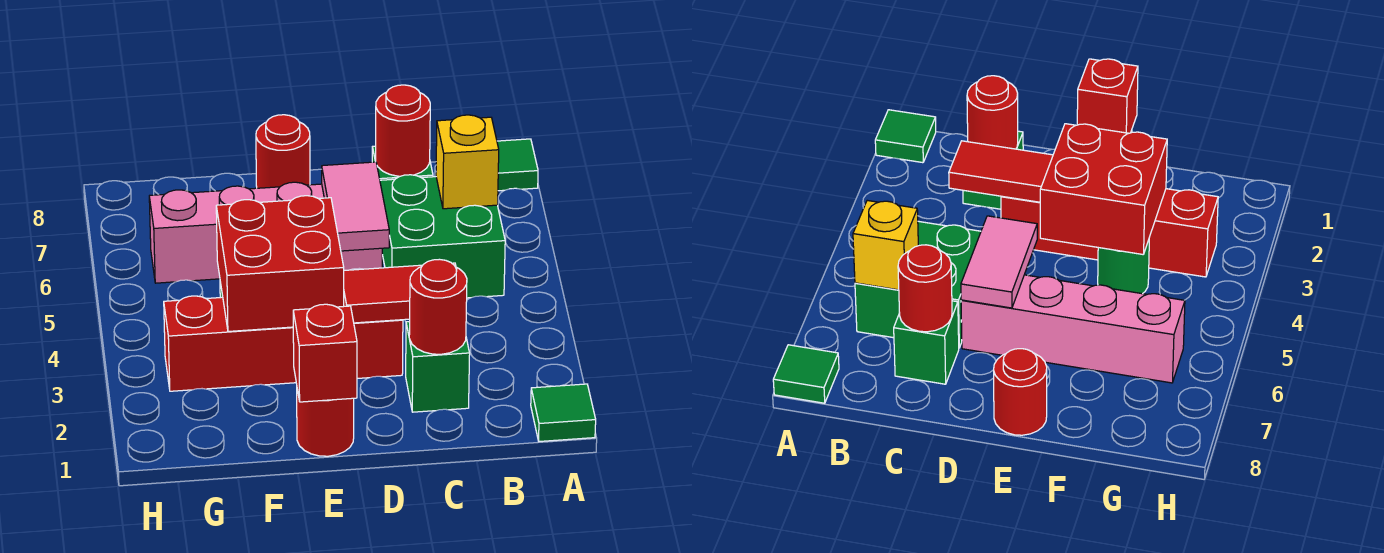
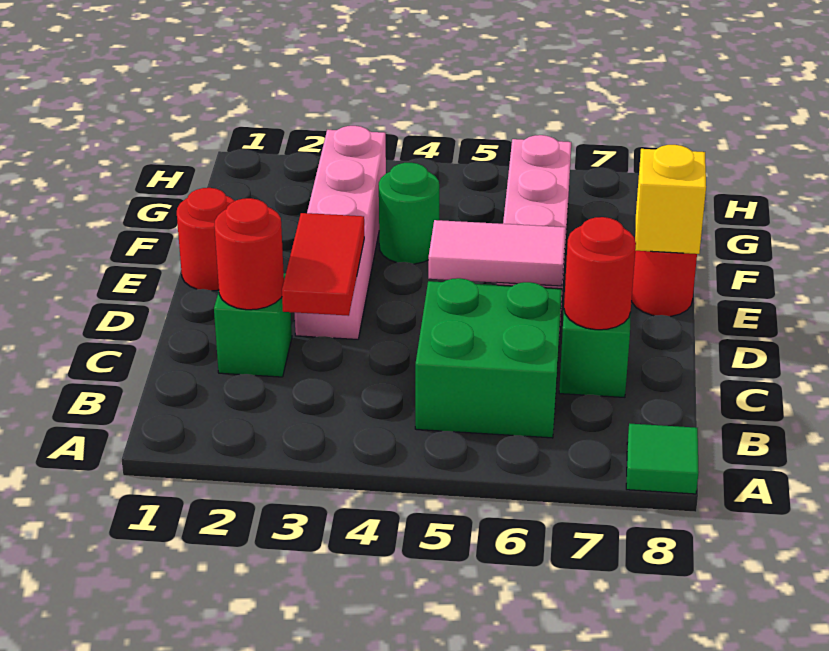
green tile A1 level 1 -> none
yellow brick B6 level 2 -> yellow brick E8 level 2
red brick D3:G3 level 1 -> pink brick D3:G3 level 1
red brick E1 level 2 -> none
red brick E3:F4 level 2 -> none

